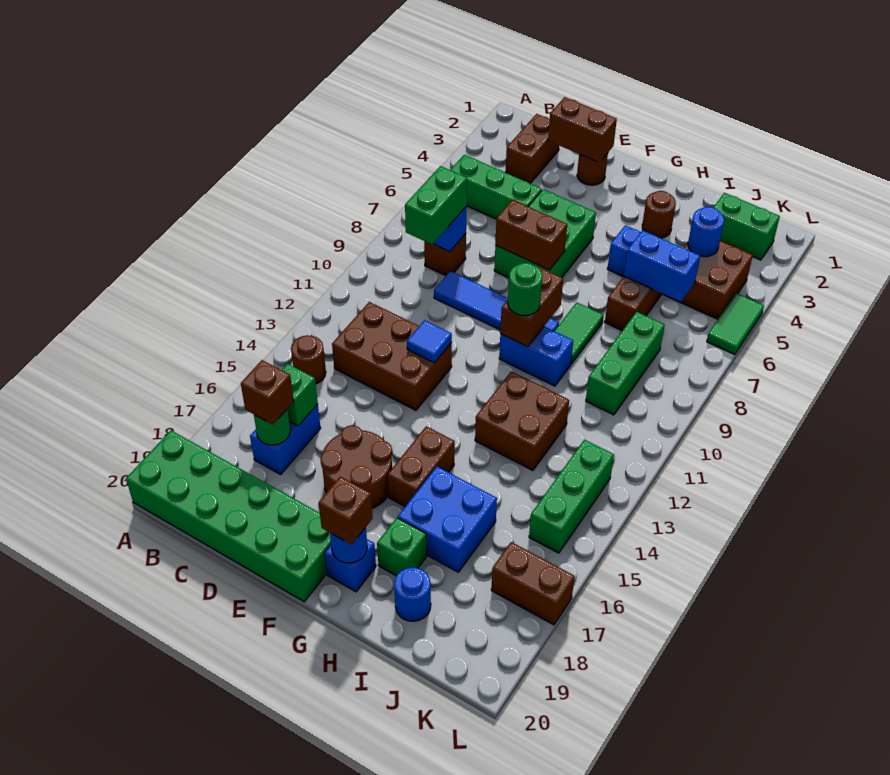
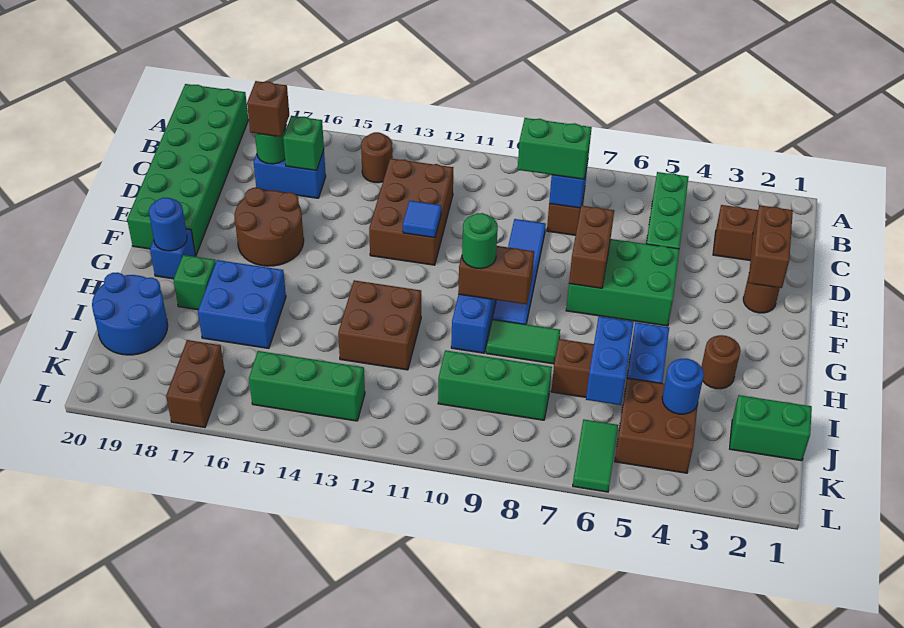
brown brick G15:G16 level 1 -> none
brown brick G19 level 3 -> none
blue round brick I19 level 1 -> blue round brick I19:J20 level 1
green brick J2:K2 level 1 -> green brick J1:J2 level 1
green tile L5:L6 level 1 -> green tile K6:L6 level 1

